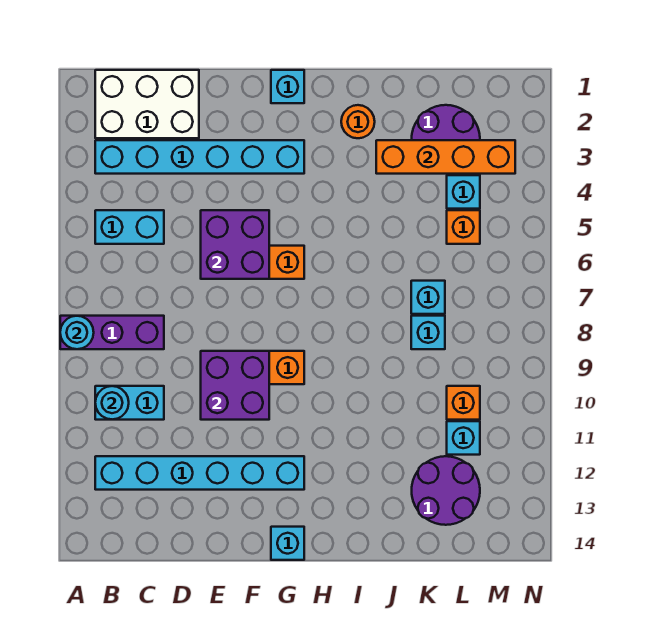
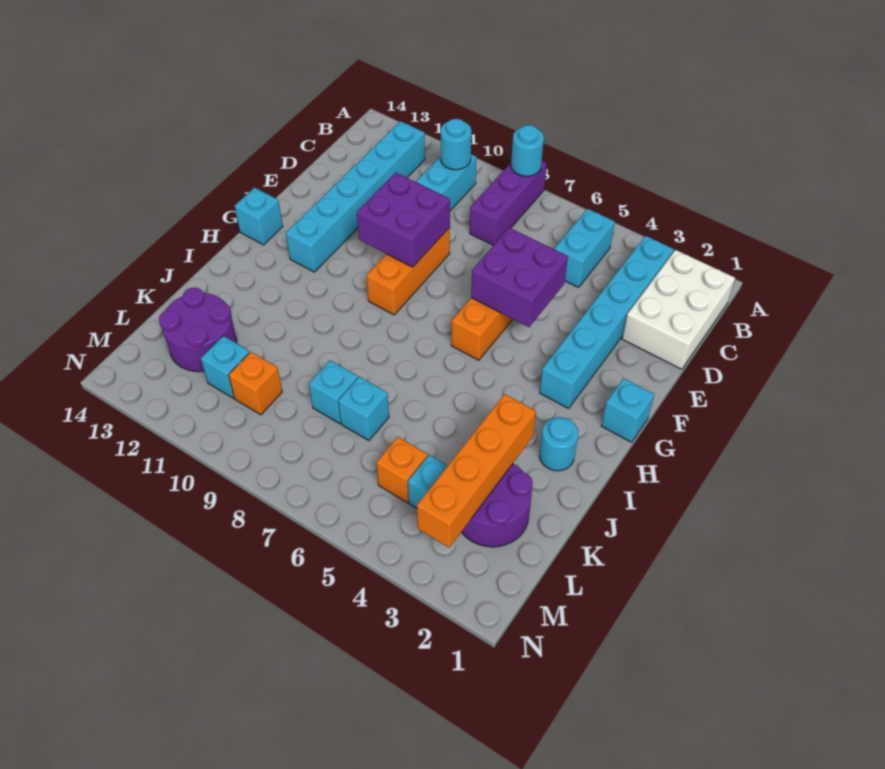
orange round brick I2 level 1 -> cyan round brick I2 level 1

